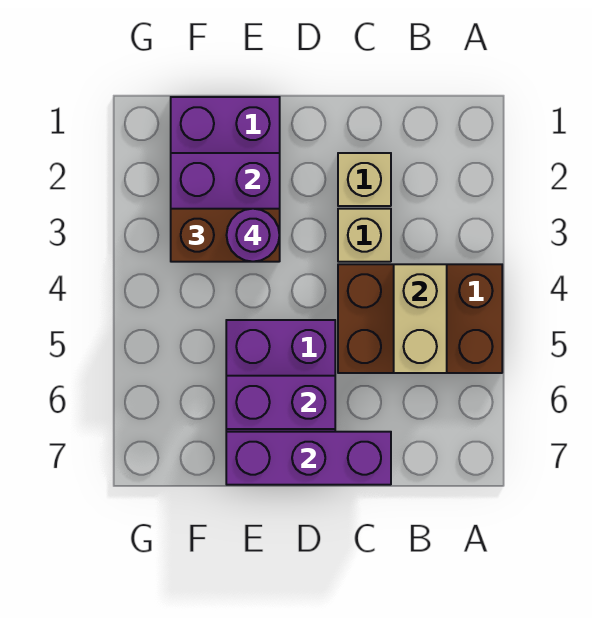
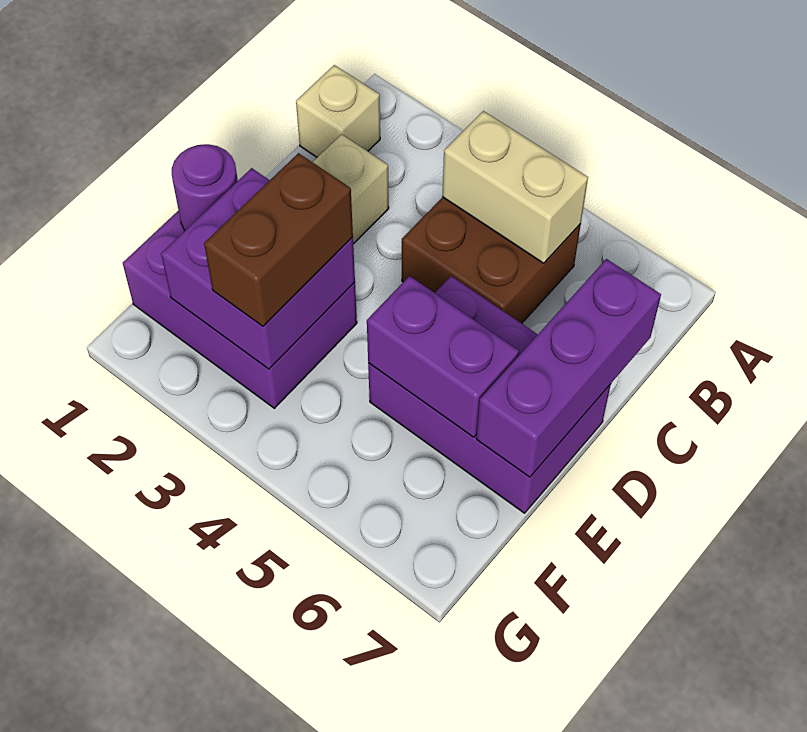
brown brick A4:C5 level 1 -> brown brick B4:C5 level 1
tan brick C3 level 1 -> tan brick B1 level 1
purple brick D6:E6 level 2 -> purple brick E5:E6 level 2
purple round brick E3 level 4 -> purple round brick E1 level 2

